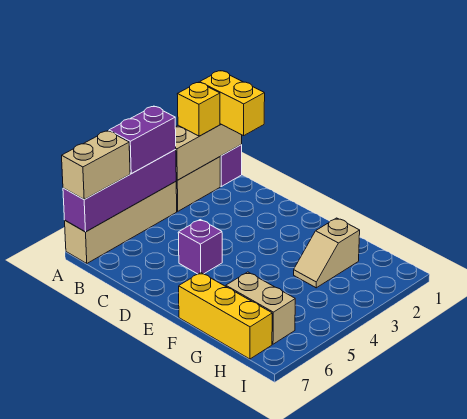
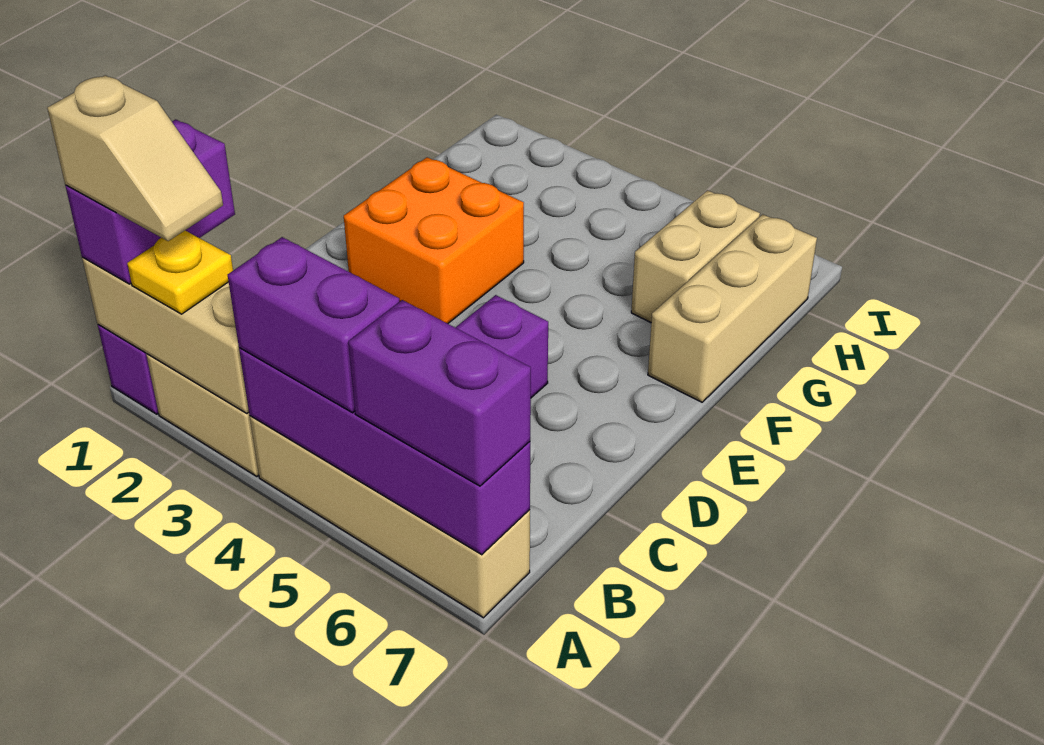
yellow brick A1:B1 level 3 -> purple brick A1:B1 level 3
yellow brick A2 level 3 -> yellow plate A2 level 3
tan brick A6:A7 level 3 -> purple brick A6:A7 level 3
none -> orange brick E2:F3 level 1
yellow brick F7:H7 level 1 -> tan brick F7:H7 level 1
tan slope G2:G3 level 1 top 2 -> tan slope A1:A2 level 4 top 1

